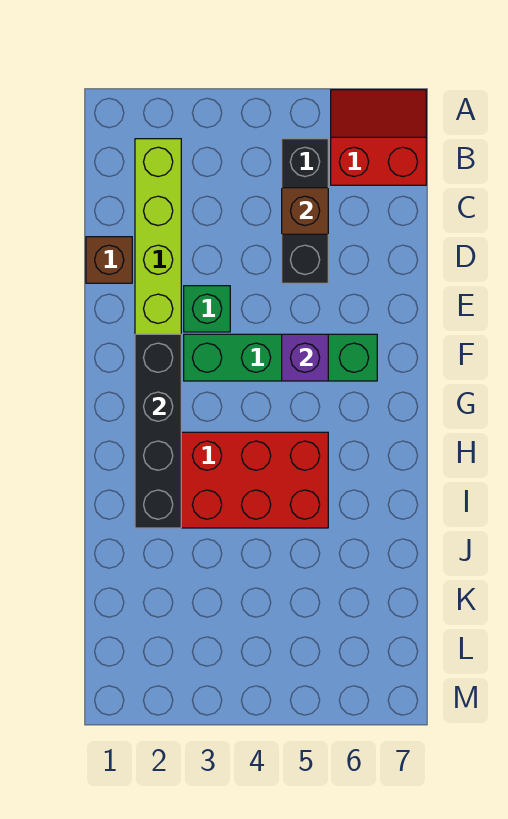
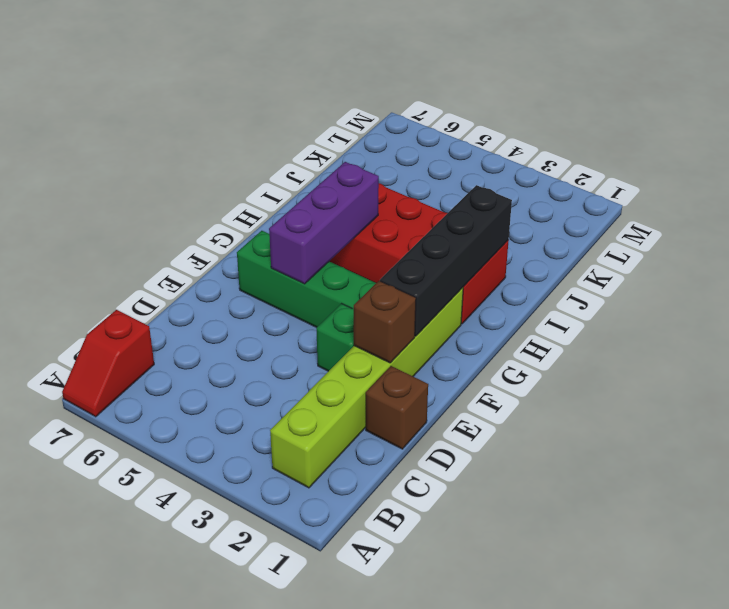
red slope A6:B7 level 1 top B -> red slope A7:B7 level 1 top B
black brick B5:D5 level 1 -> none
brown brick C5 level 2 -> brown brick E2 level 2
purple brick F5 level 2 -> purple brick F5:H5 level 2

